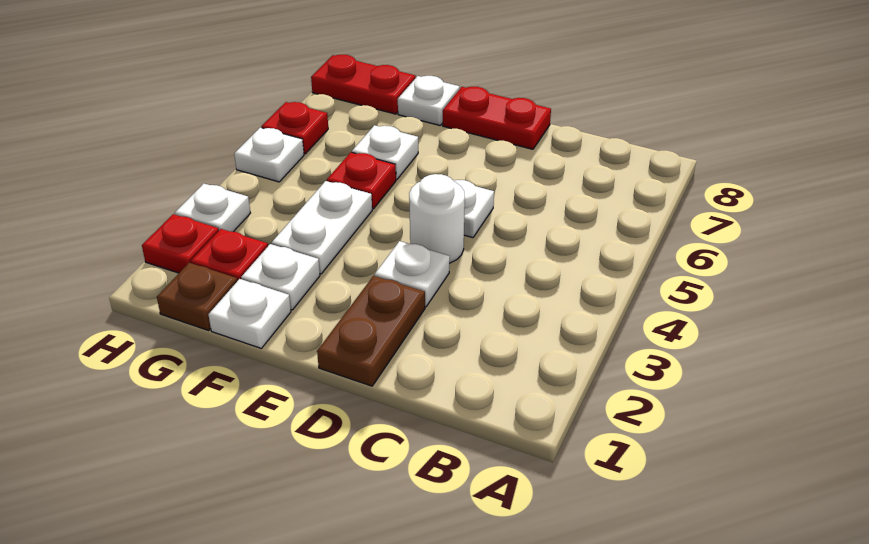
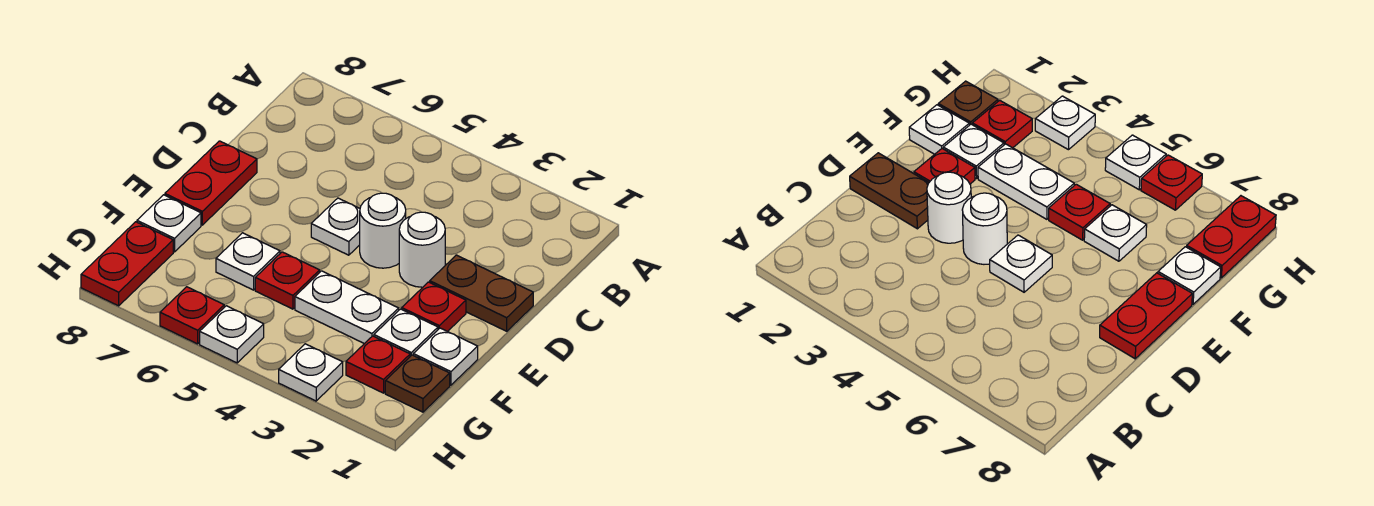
white plate D3 level 1 -> white round brick D3 level 1
red plate H2 level 1 -> red plate E2 level 1

